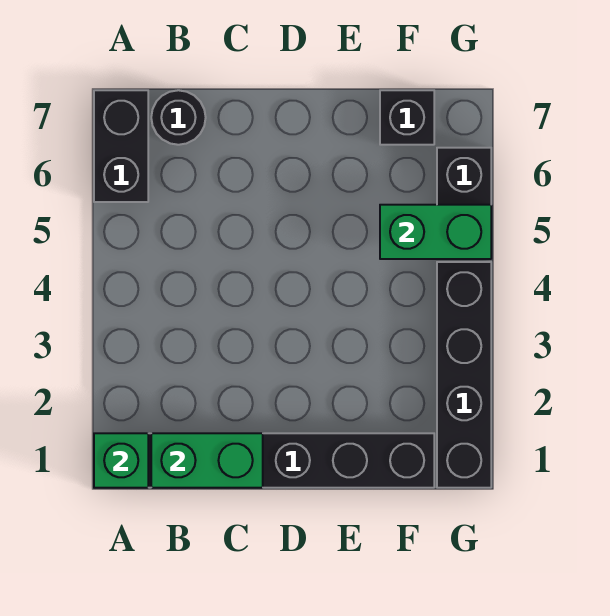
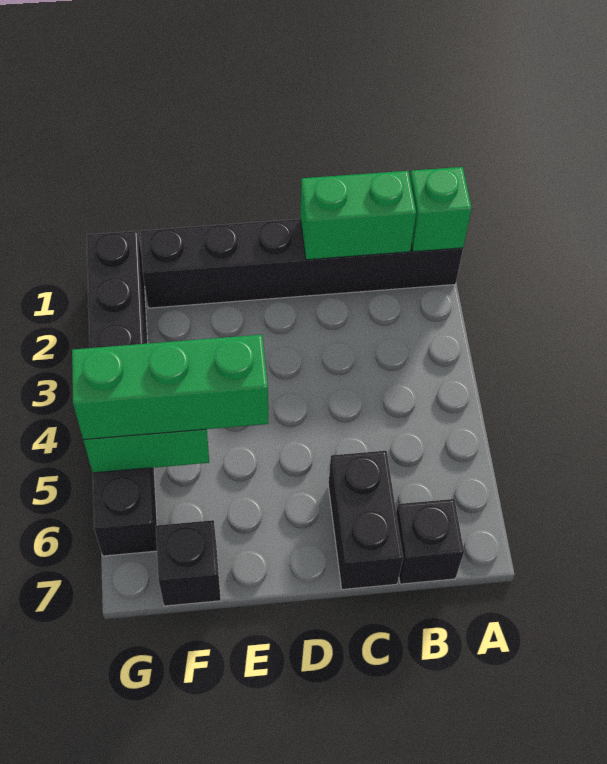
black brick A6:A7 level 1 -> black brick C6:C7 level 1
black round brick B7 level 1 -> black brick B7 level 1
none -> green brick E5:G5 level 3

